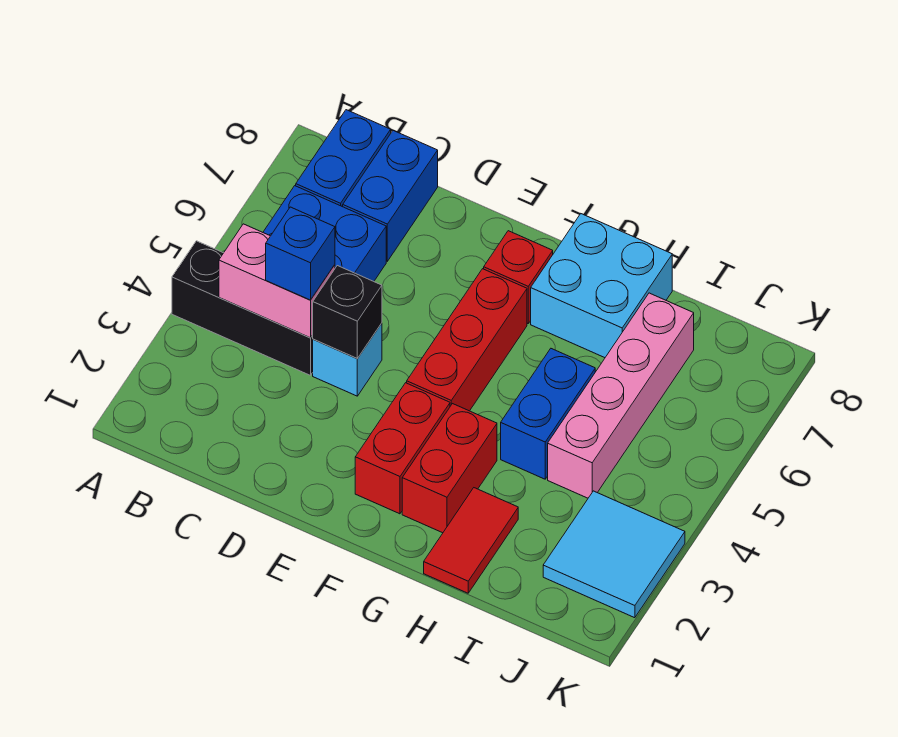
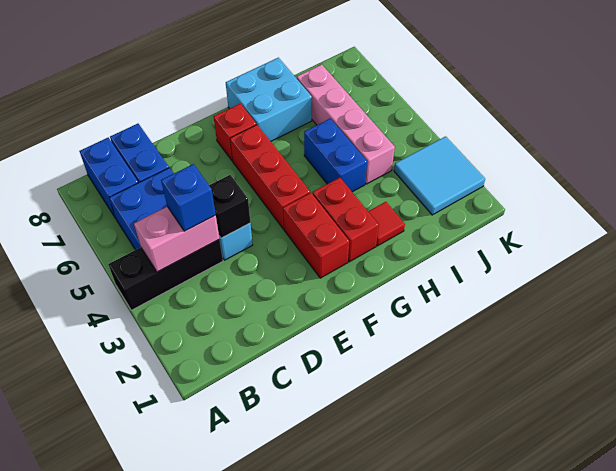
red tile H1:H2 level 1 -> red tile H2 level 1

